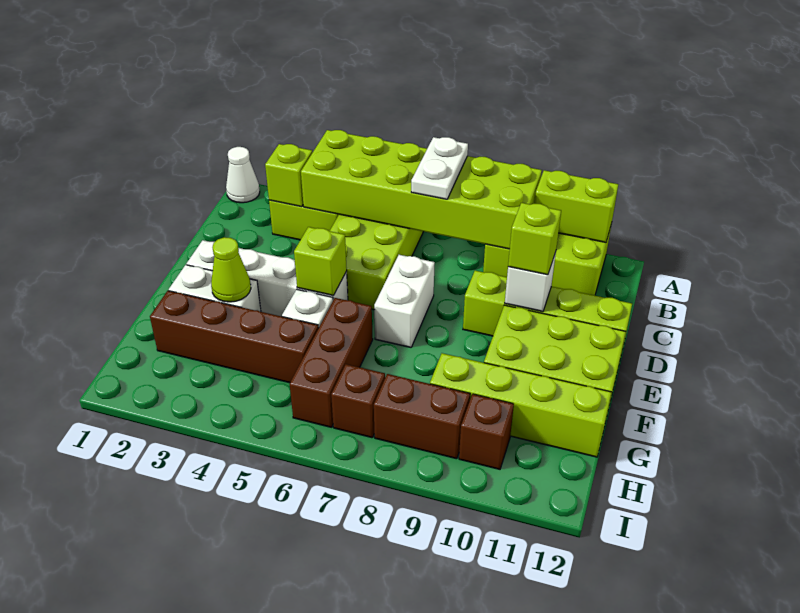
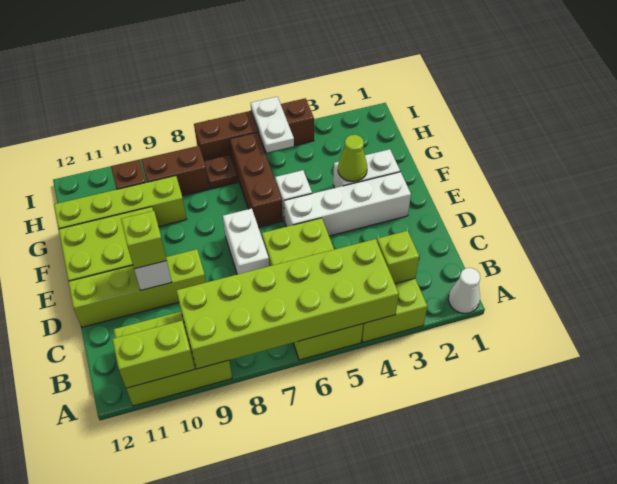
white plate A7:B7 level 3 -> white plate H5:I5 level 2
lime brick E5 level 2 -> none
brown brick G2:G5 level 1 -> brown brick I4:I7 level 1
brown brick H7 level 1 -> brown plate H7 level 1

